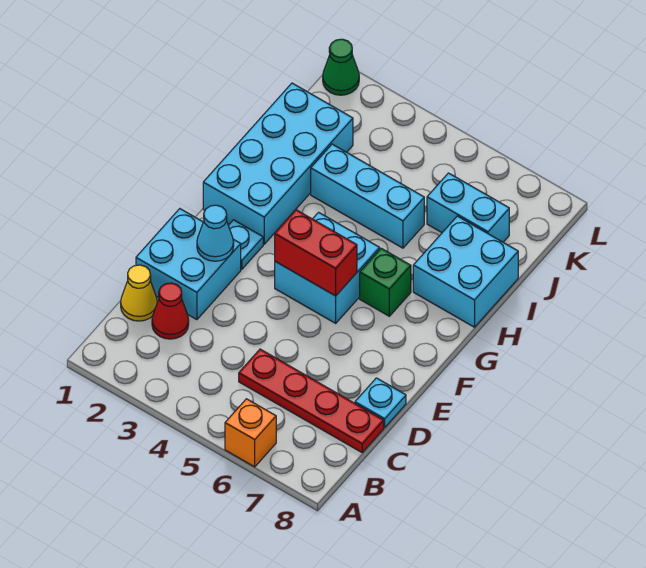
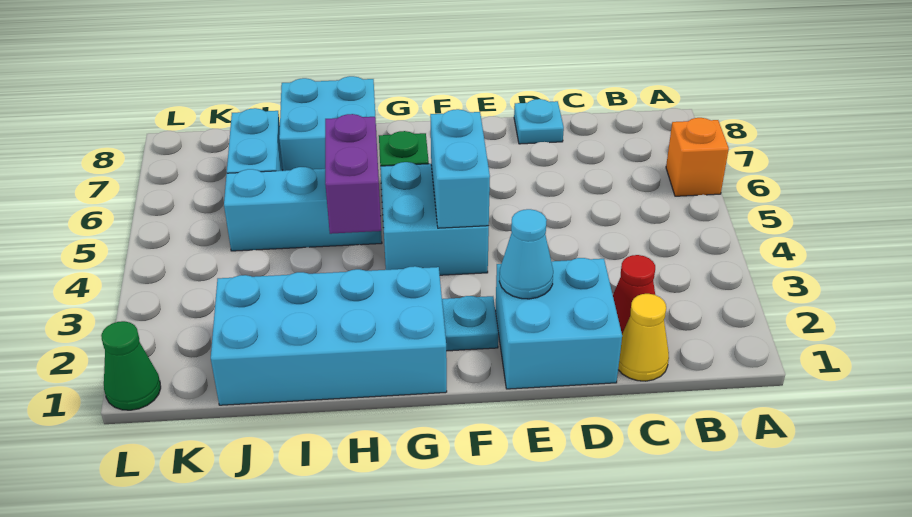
red plate C5:C8 level 1 -> none
red brick F4:F5 level 2 -> cyan brick F4:F5 level 2
none -> purple brick H4:H5 level 2
cyan brick I3:I5 level 1 -> cyan brick H5:J5 level 1

